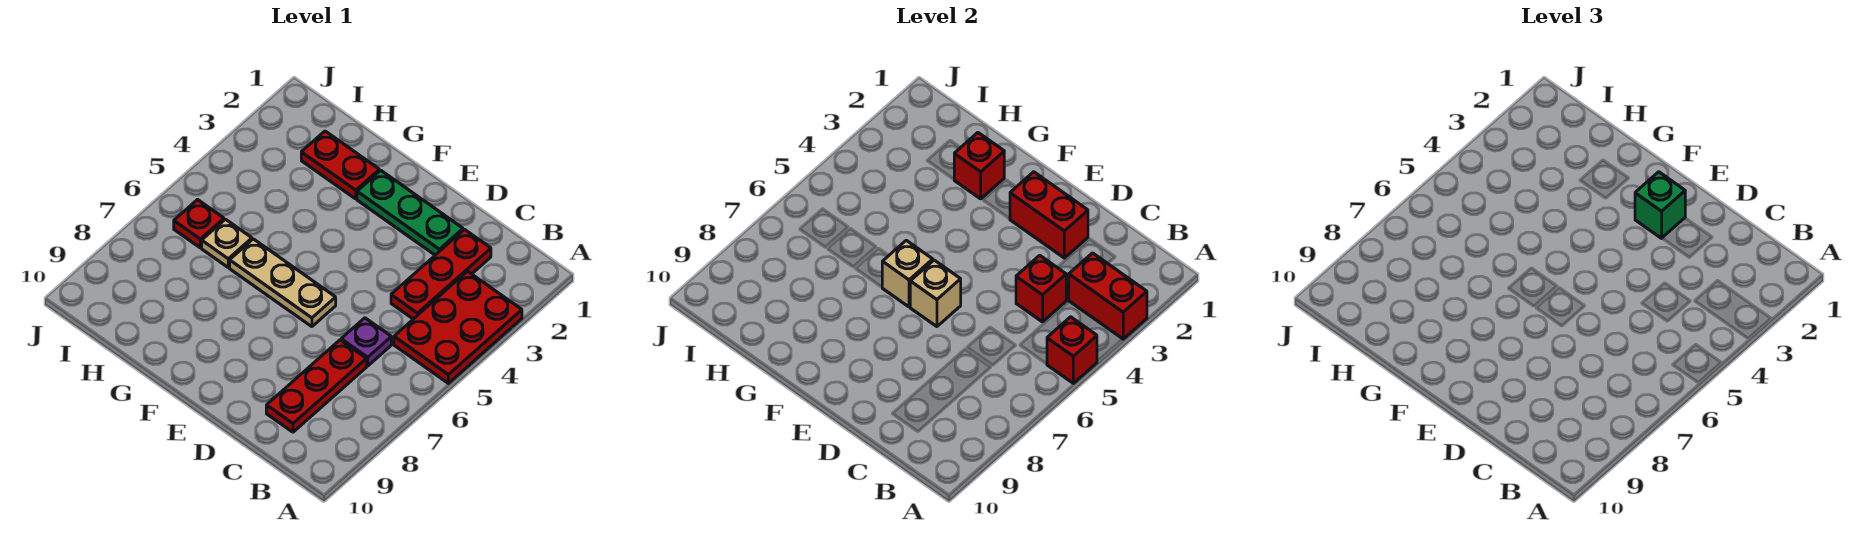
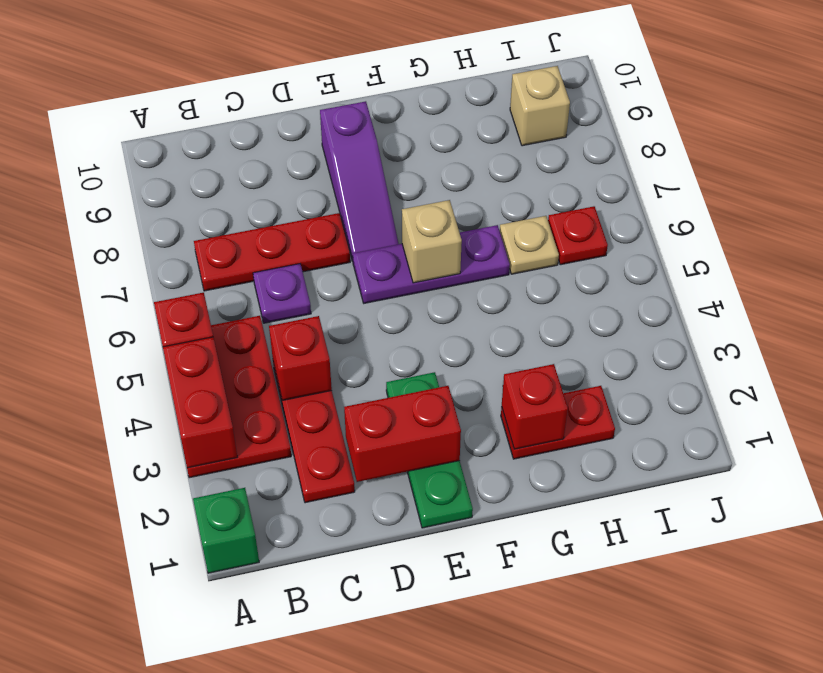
red brick A3:B3 level 2 -> red brick A3:A4 level 2
red plate C7:C9 level 1 -> red plate B7:D7 level 1
green plate D2:F2 level 1 -> green plate E1:E3 level 1
green brick E2 level 3 -> green brick A1 level 1
tan plate E6:G6 level 1 -> purple plate E6:G6 level 1
tan brick E6 level 2 -> tan brick I9 level 1
none -> purple slope E7:E9 level 1 top 9

